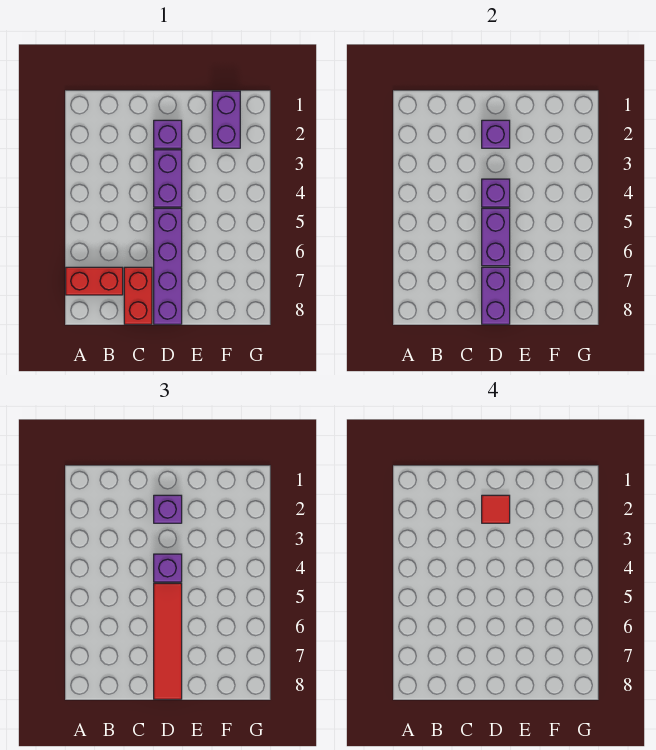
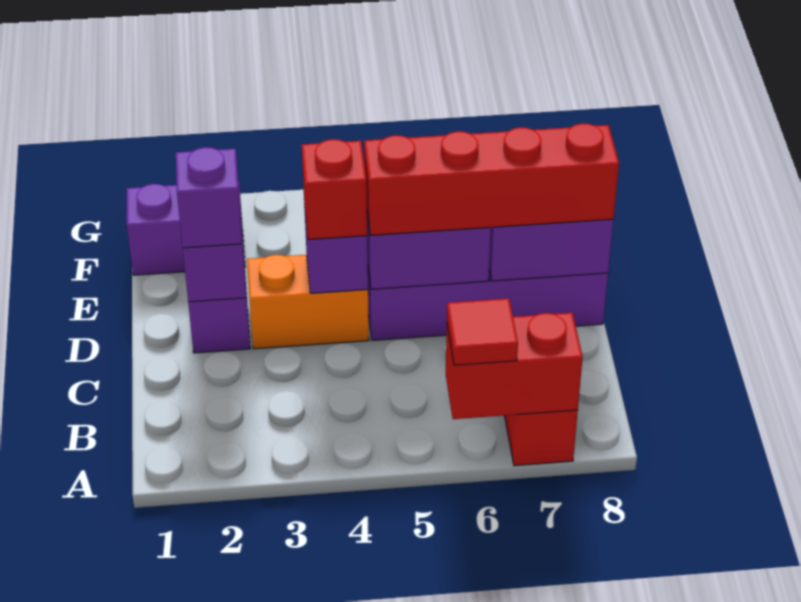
red brick C7:C8 level 1 -> red brick A6:A7 level 2
red tile D2 level 4 -> red tile A6 level 3
purple brick D3:D4 level 1 -> orange brick D3:D4 level 1
purple brick D4 level 3 -> red brick D4 level 3
red tile D5:D8 level 3 -> red brick D5:D8 level 3

